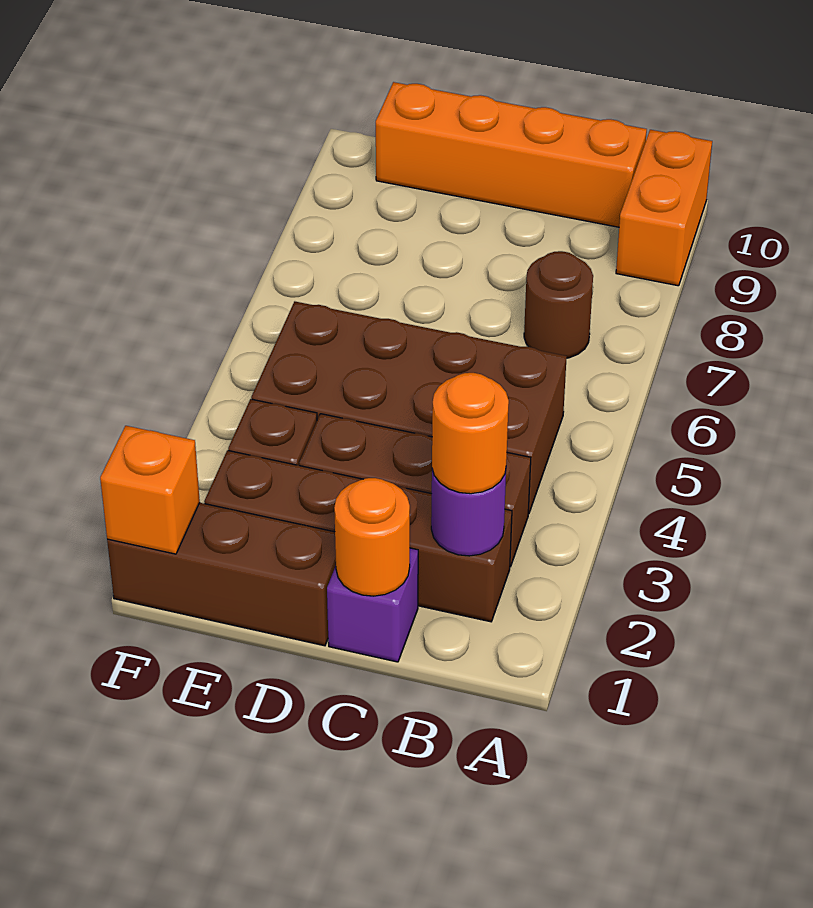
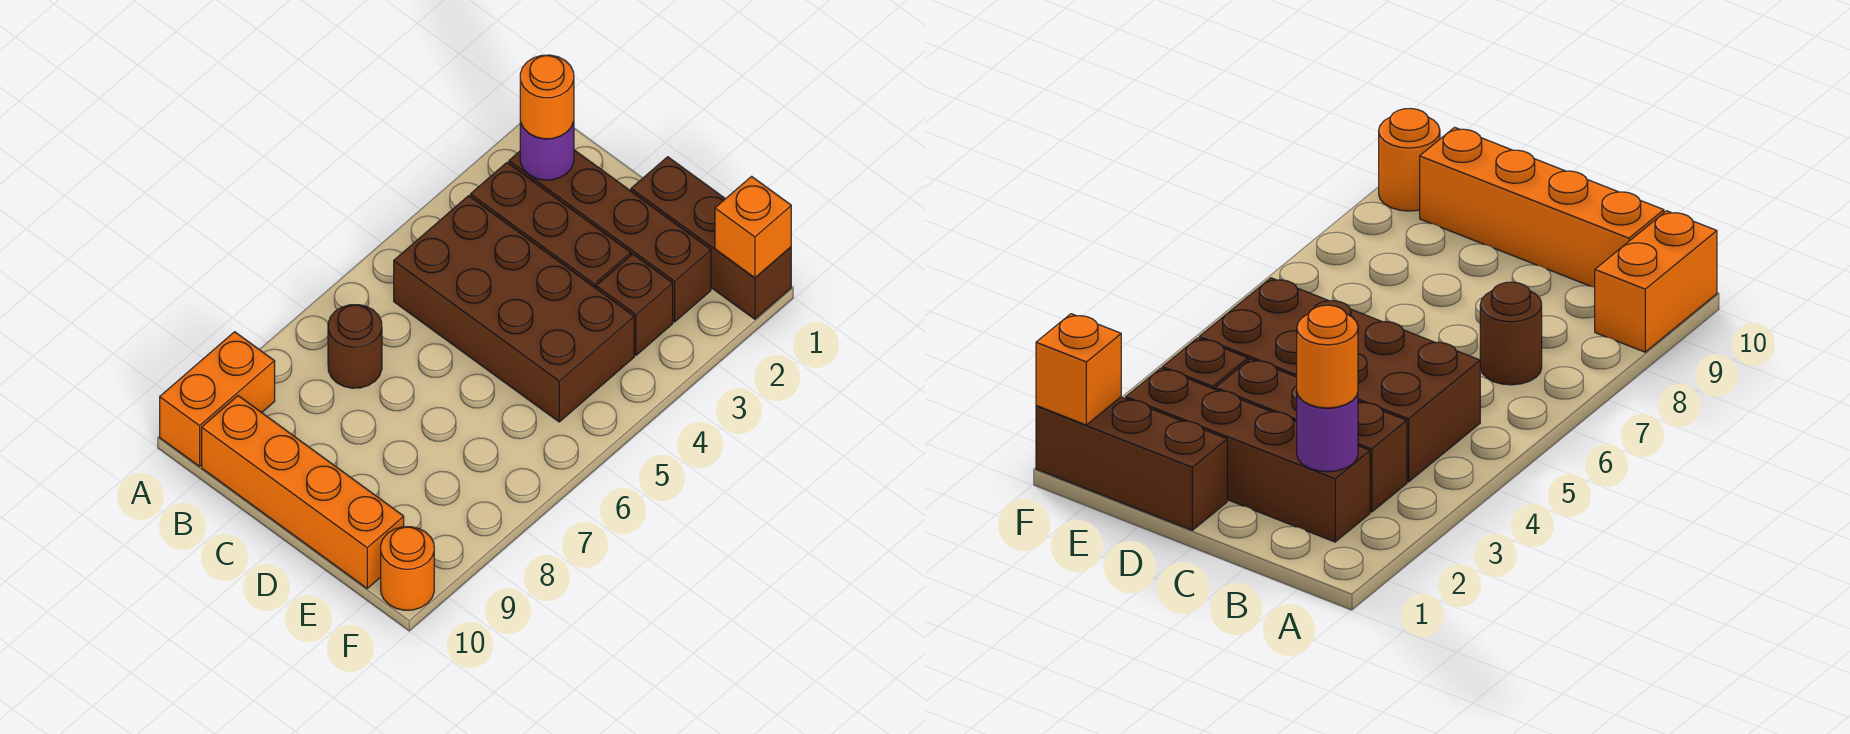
purple brick C1 level 1 -> none
orange round brick C1 level 2 -> orange round brick F10 level 1

